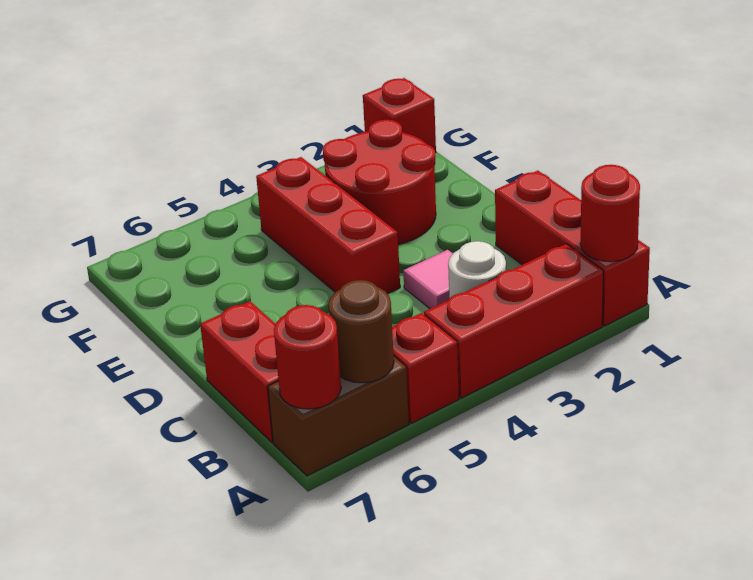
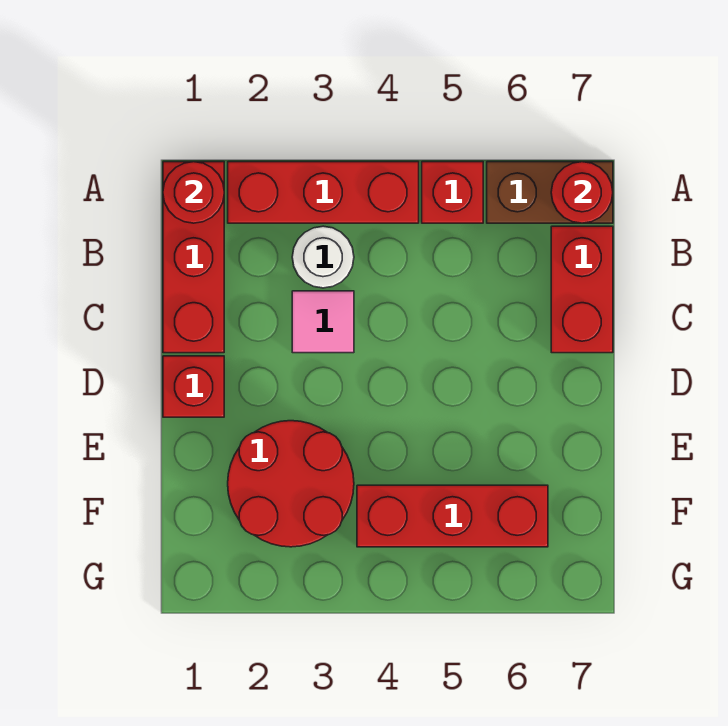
brown round brick A6 level 2 -> none
red brick D4:F4 level 1 -> red brick F4:F6 level 1
red brick G1 level 1 -> red brick D1 level 1

